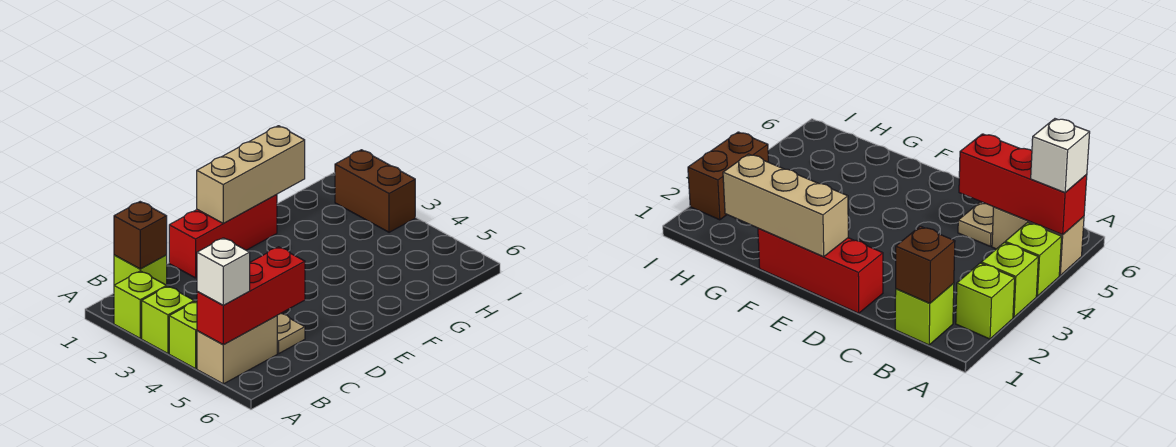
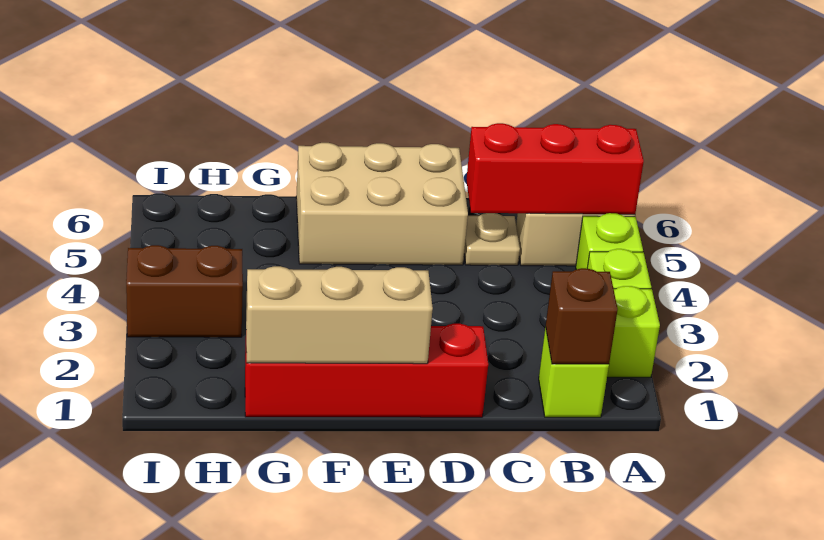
white brick A5 level 3 -> none
red brick D1:F1 level 1 -> red brick D1:G1 level 1
none -> tan brick D5:F6 level 1
brown brick I2:I3 level 1 -> brown brick H3:I3 level 1

